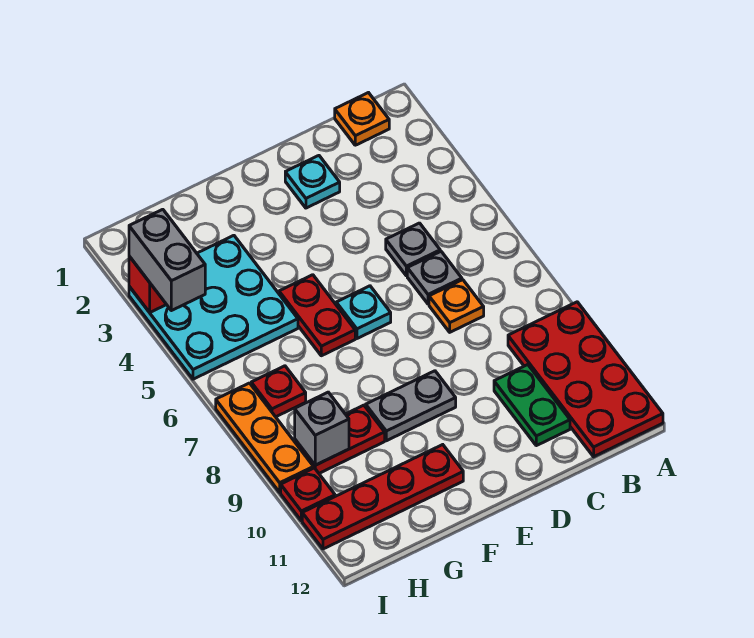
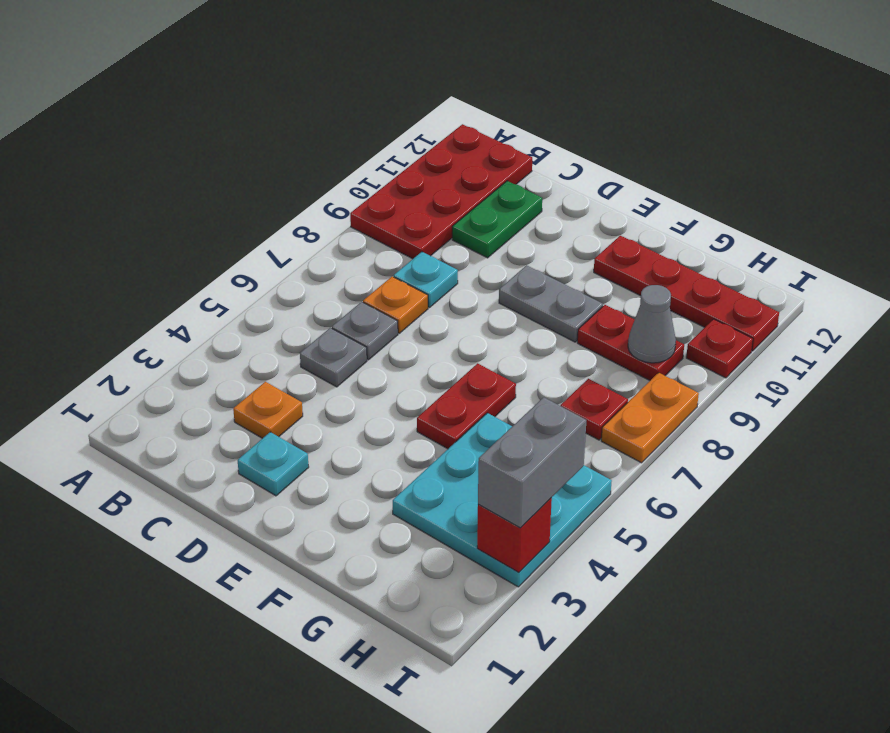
orange plate B1 level 1 -> orange plate C3 level 1
cyan plate E6 level 1 -> cyan plate C8 level 1
grey brick H9 level 2 -> grey cone H9 level 2
orange plate I7:I9 level 1 -> orange plate I7:I8 level 1

